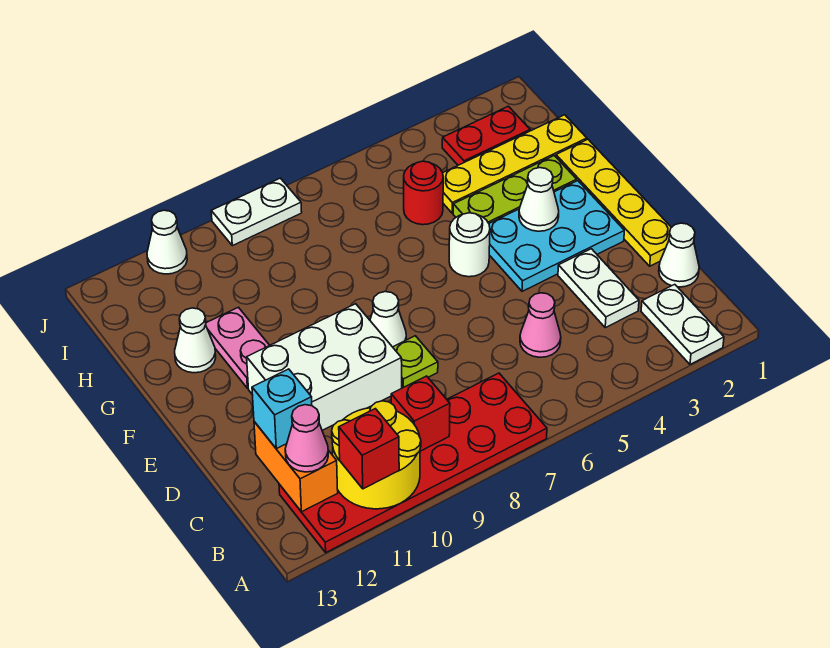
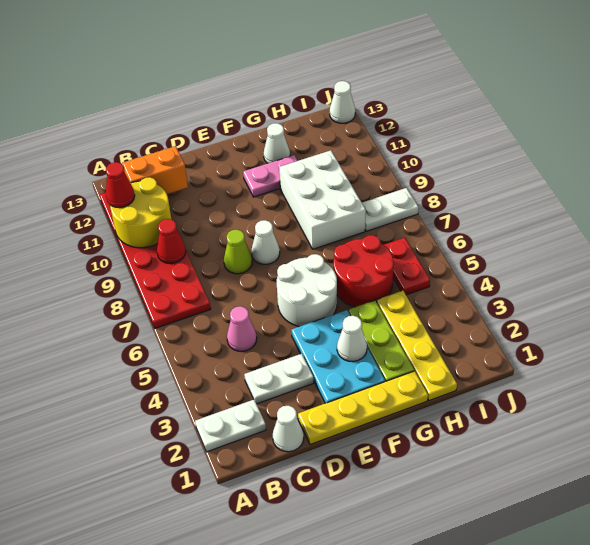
red brick A11 level 3 -> red cone A11 level 3
red brick B9 level 2 -> red cone B9 level 2
pink cone B12 level 3 -> none
cyan brick C12 level 3 -> none
lime plate D8 level 1 -> lime cone D8 level 1
white brick D9:E11 level 1 -> white brick G8:H10 level 1
white round brick F5 level 1 -> white round brick E5:F6 level 1
red round brick H5 level 1 -> red round brick G5:H6 level 1
red plate I2:I3 level 1 -> red plate I5:I6 level 1
white plate J8:J9 level 1 -> white plate I8:J8 level 1
white cone J11 level 1 -> white cone J13 level 1

